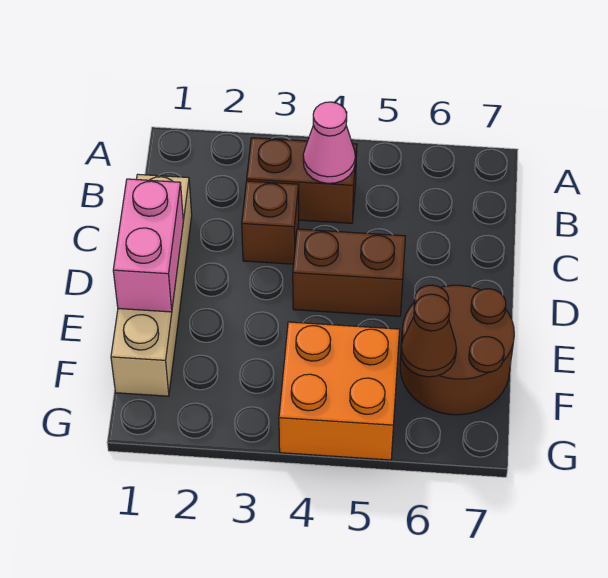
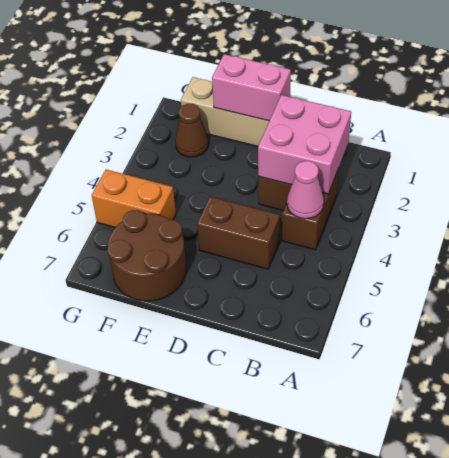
none -> pink brick B2:C3 level 2
brown brick D4:D5 level 1 -> brown brick C5:D5 level 1
orange brick F4:G5 level 1 -> orange brick F5:G5 level 1
brown cone F6 level 2 -> brown cone F2 level 1

